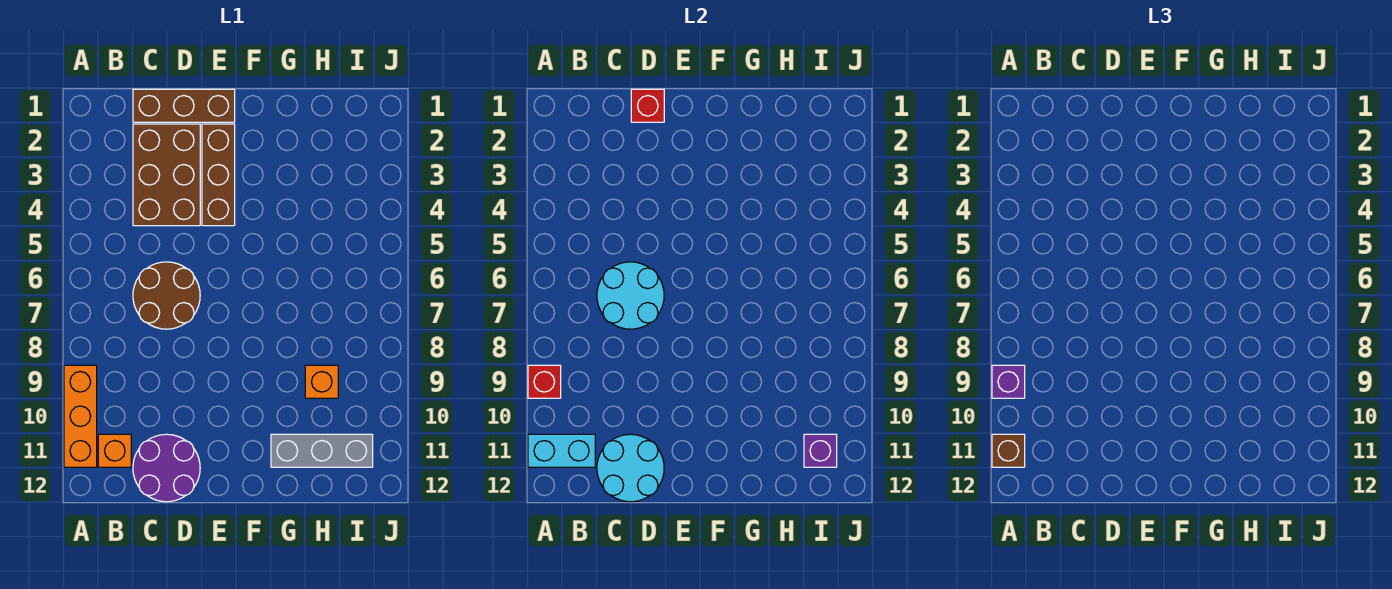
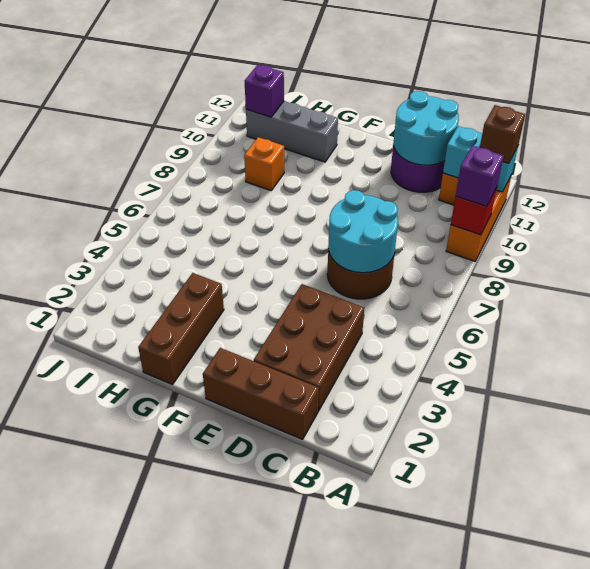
red brick D1 level 2 -> none
brown brick E2:E4 level 1 -> brown brick G1:G3 level 1

